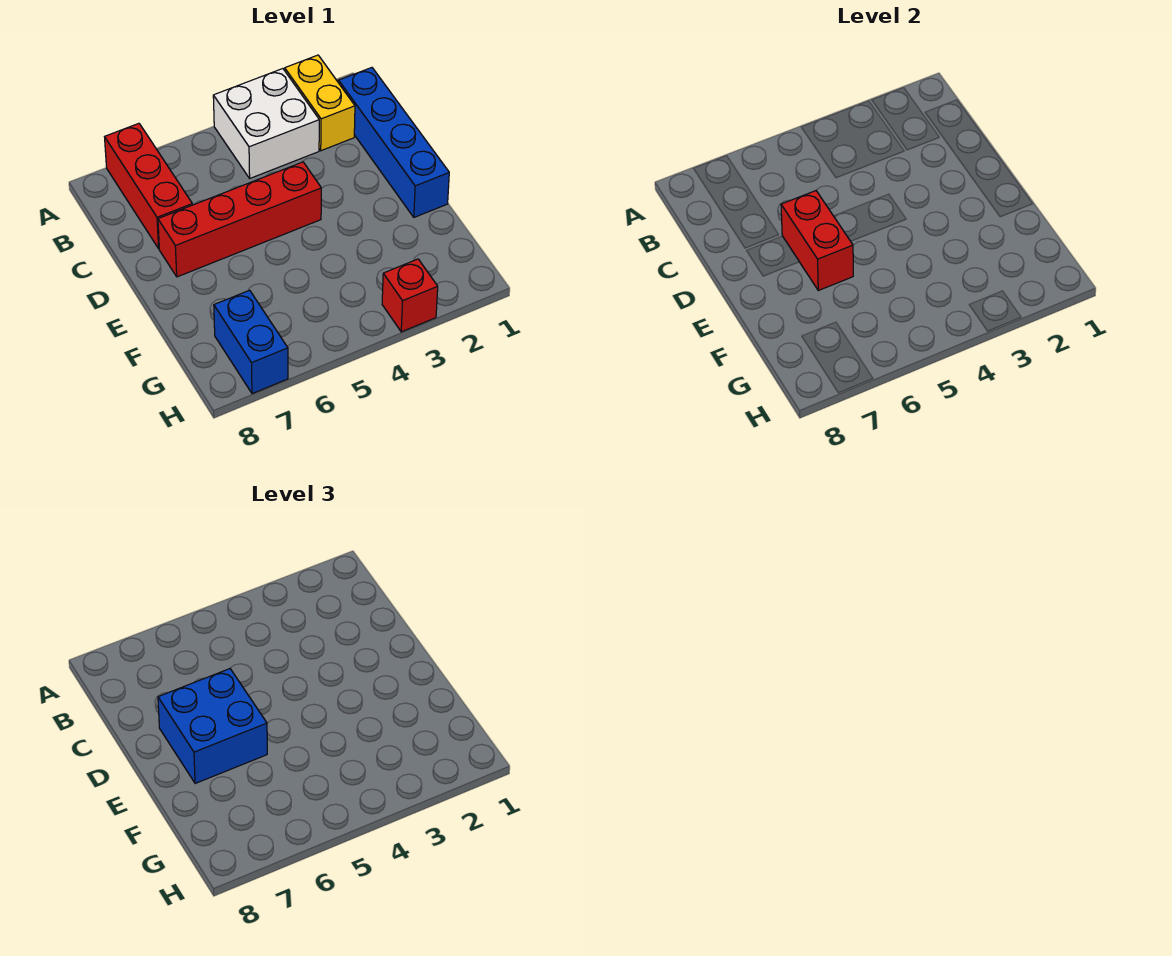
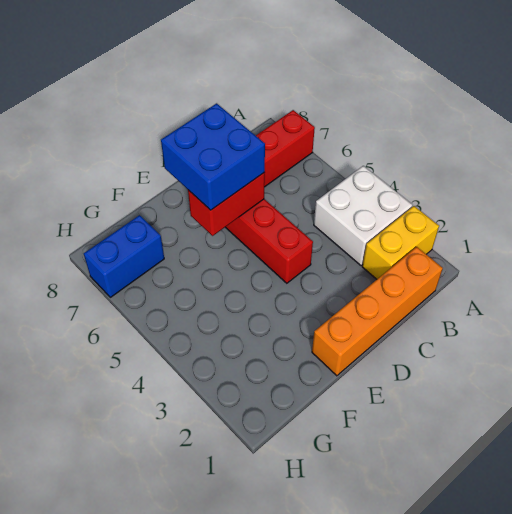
blue brick B1:E1 level 1 -> orange brick B1:E1 level 1
red brick H3 level 1 -> none

